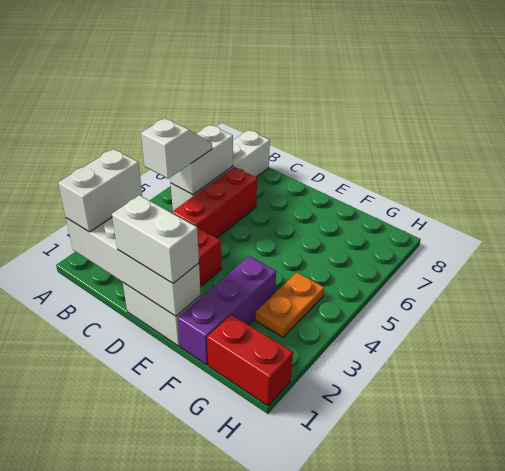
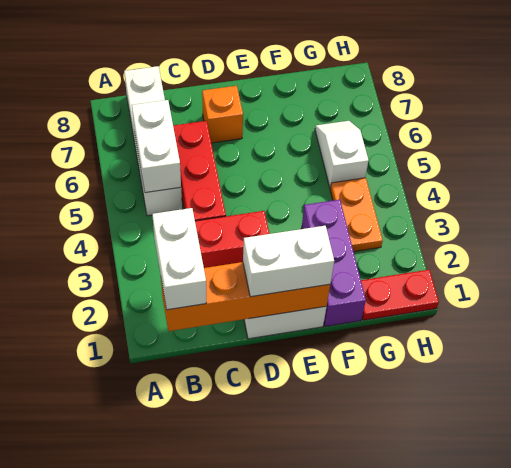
white brick B1:E1 level 2 -> orange brick B1:E1 level 2
white slope B4:B5 level 3 top 4 -> white slope G5:G6 level 1 top 5
none -> orange brick D7 level 1
red brick G1:H1 level 1 -> red plate G1:H1 level 1

